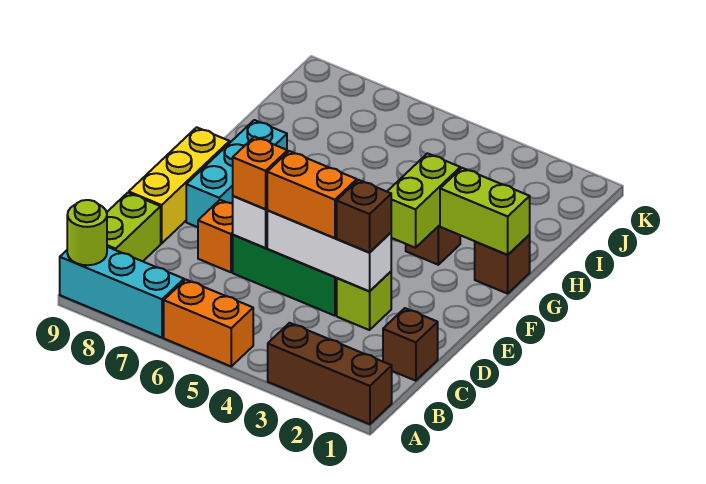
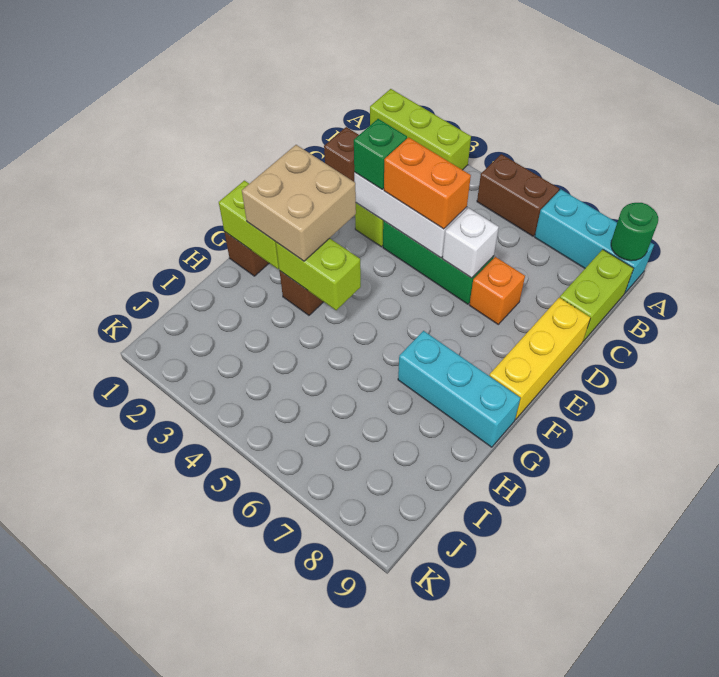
brown brick A1:A3 level 1 -> lime brick A1:A3 level 1
orange brick A5:A6 level 1 -> brown brick A5:A6 level 1
lime round brick A9 level 2 -> green round brick A9 level 2
brown brick D3 level 3 -> green brick D3 level 3
orange brick D6 level 3 -> none
cyan brick E8:G8 level 1 -> cyan brick G7:G9 level 1
none -> tan brick F2:G3 level 3
lime brick F3:G3 level 2 -> lime brick G3:G4 level 2

